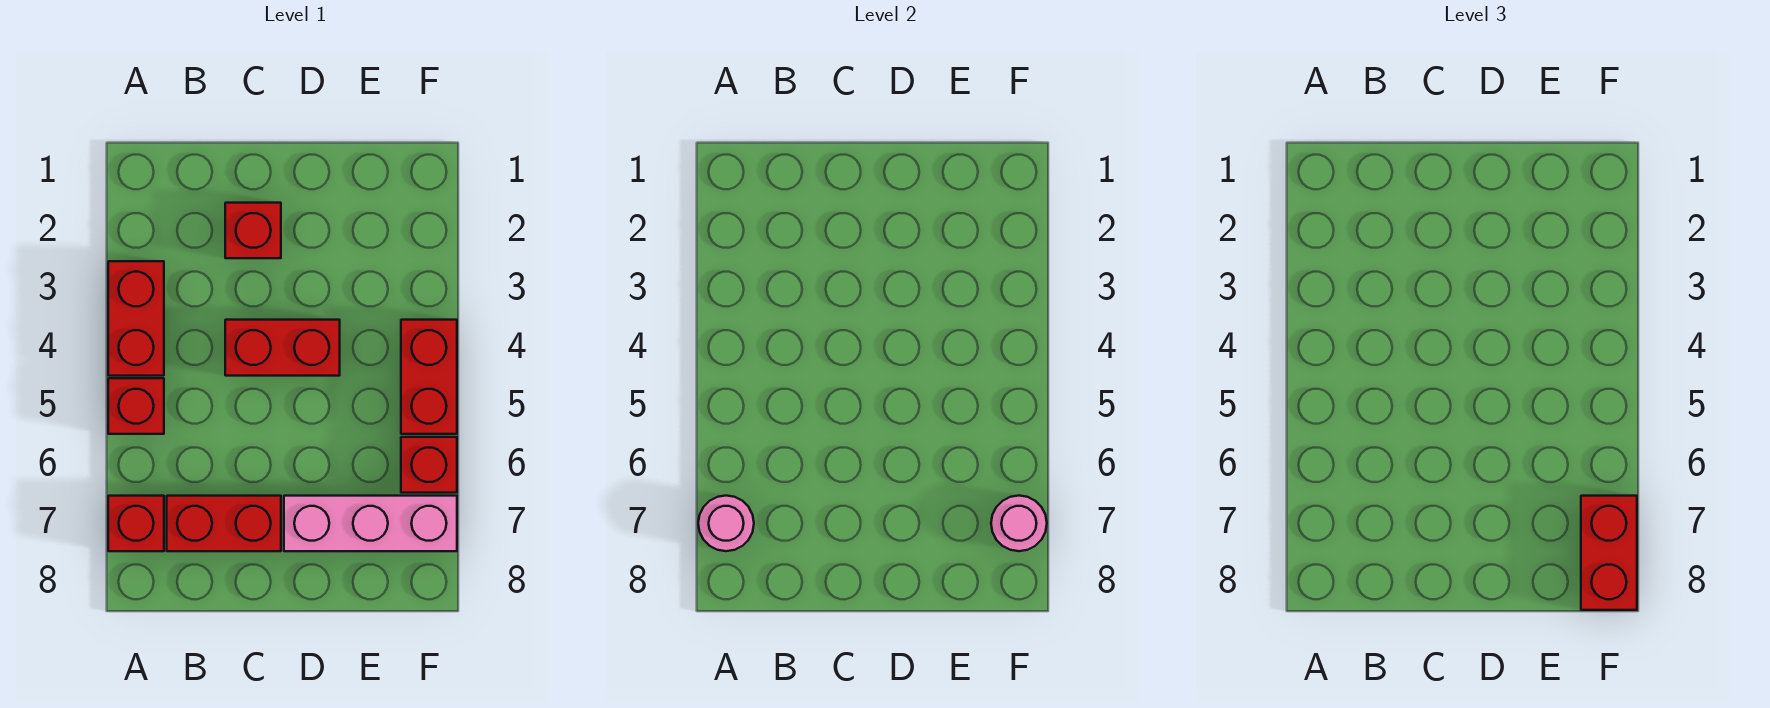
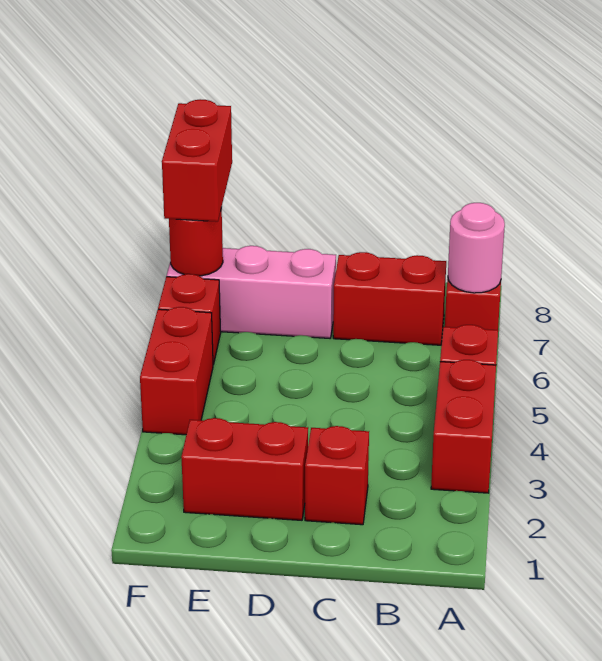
red brick C4:D4 level 1 -> red brick D2:E2 level 1
pink round brick F7 level 2 -> red round brick F7 level 2

